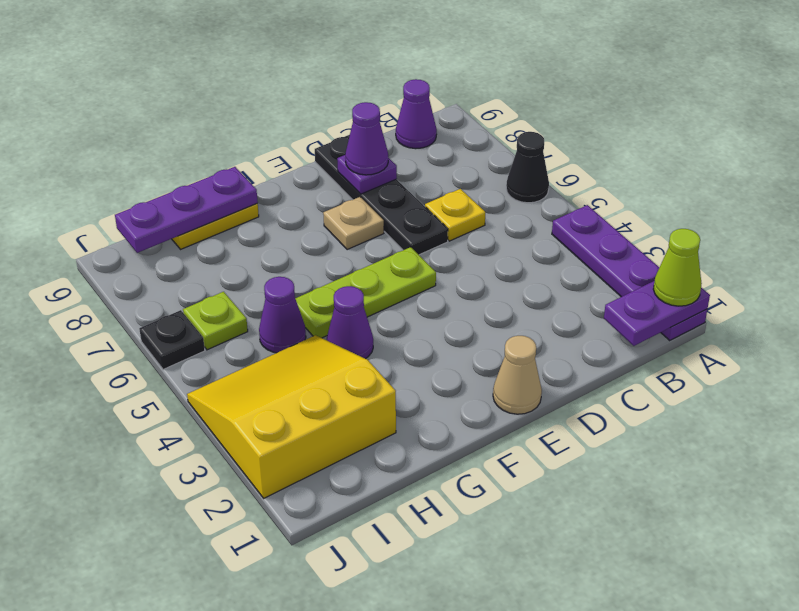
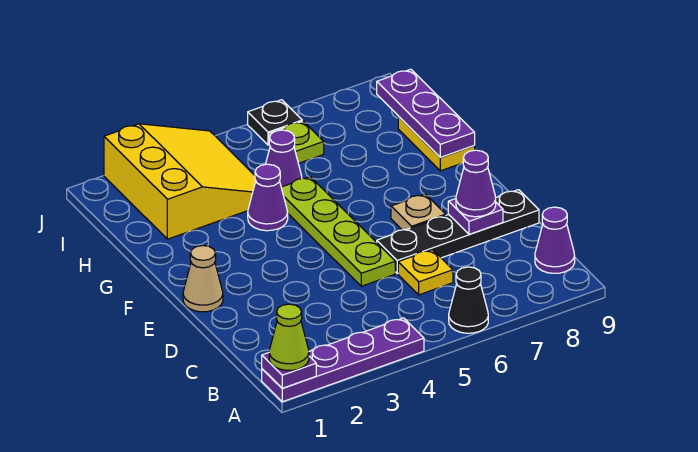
purple plate A1:B1 level 2 -> purple plate A1 level 2
lime plate E5:G5 level 1 -> lime plate D5:G5 level 1

